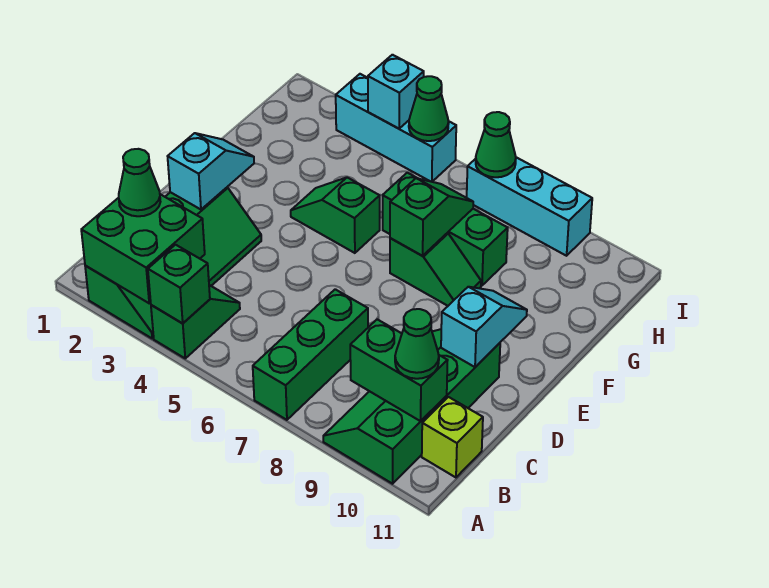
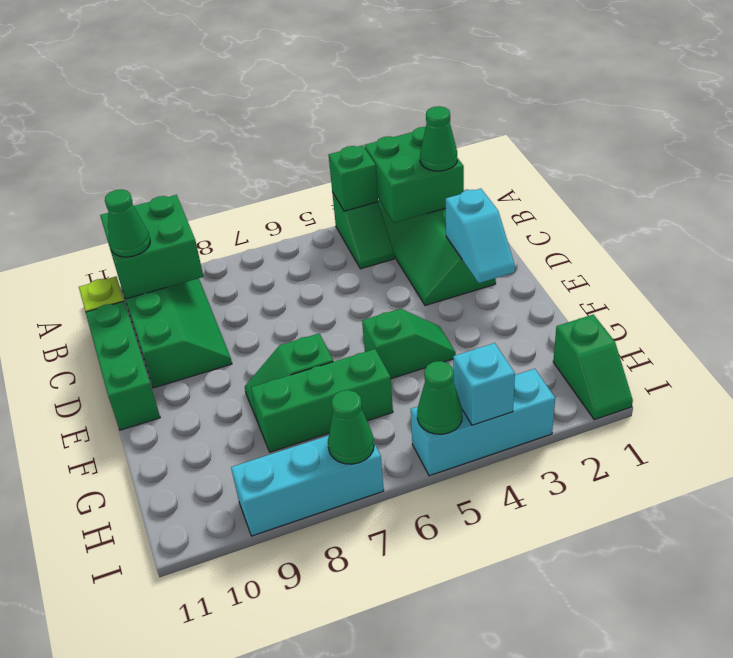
green brick A7:C7 level 1 -> green brick C11:E11 level 1
green brick B9:B10 level 2 -> green brick A9:B10 level 2
cyan slope D10:E10 level 2 top D -> none
green slope F7:G7 level 2 top F -> green slope H1:I1 level 1 top H

